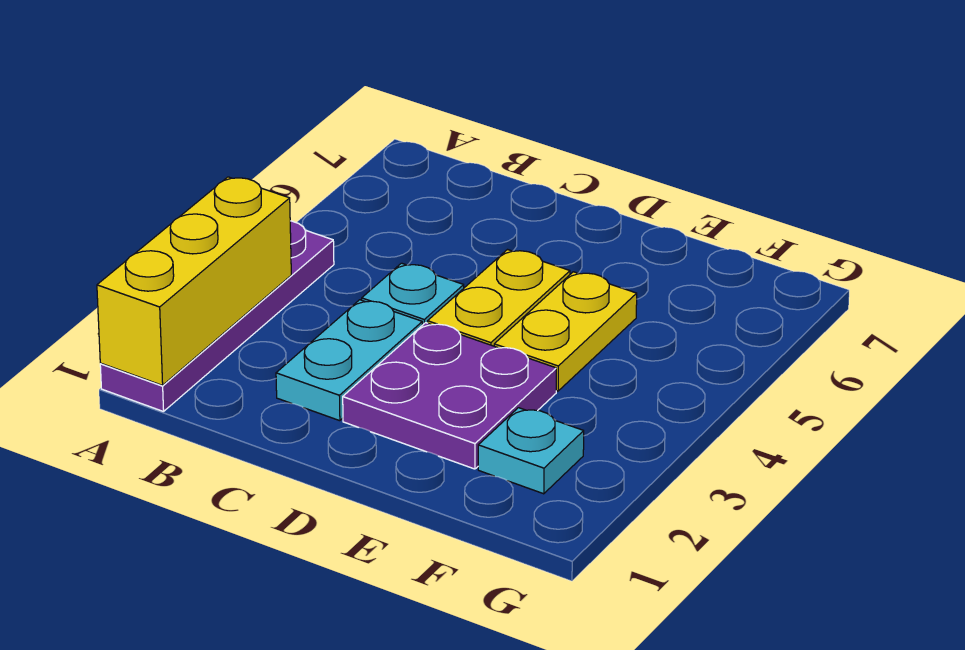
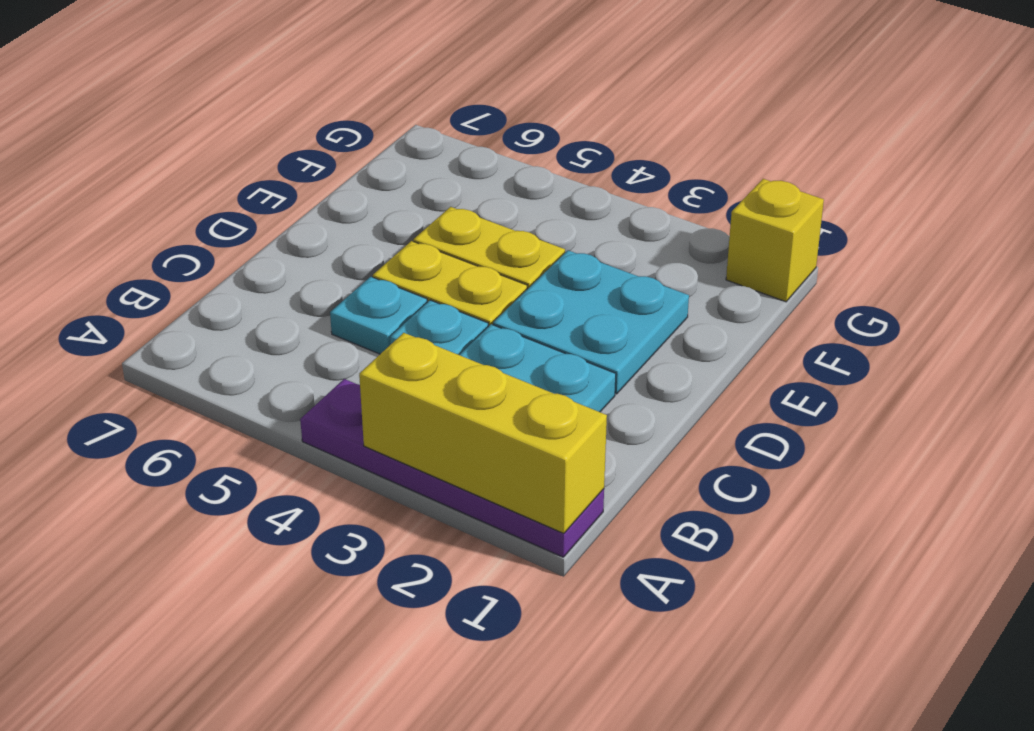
purple plate D2:E3 level 1 -> cyan plate D2:E3 level 1
cyan plate F2 level 1 -> cyan plate C5 level 1
none -> yellow brick G1 level 1

